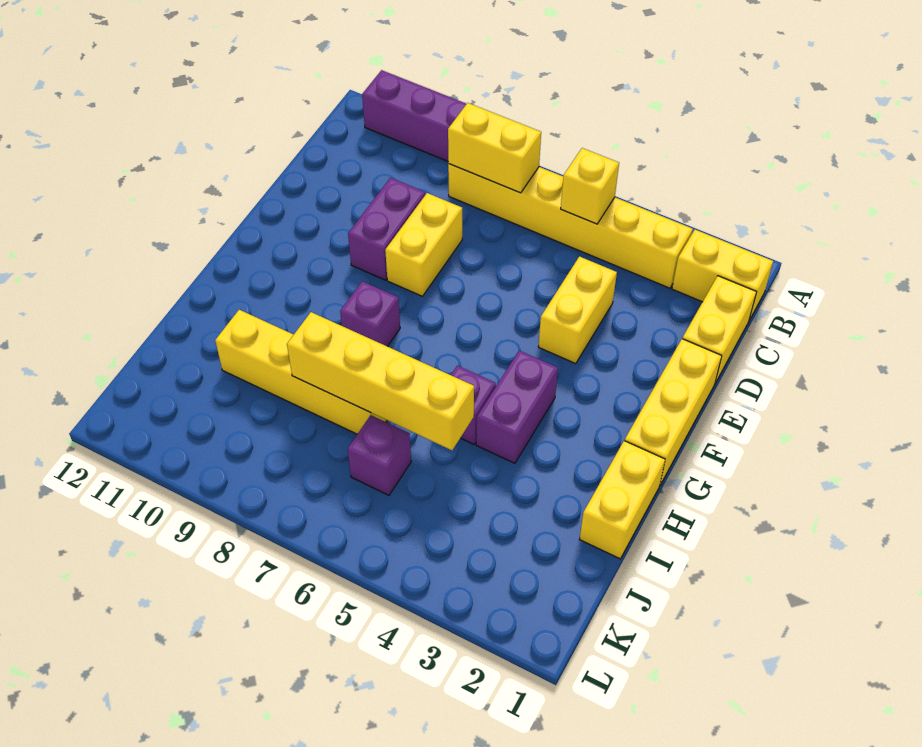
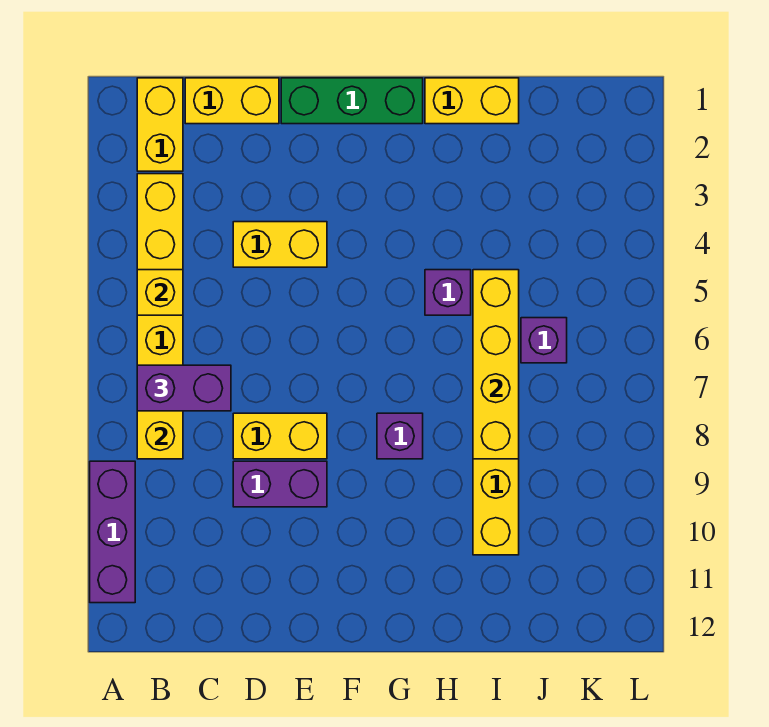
yellow brick E1:G1 level 1 -> green brick E1:G1 level 1
purple brick G4:H4 level 1 -> purple brick B7:C7 level 3

